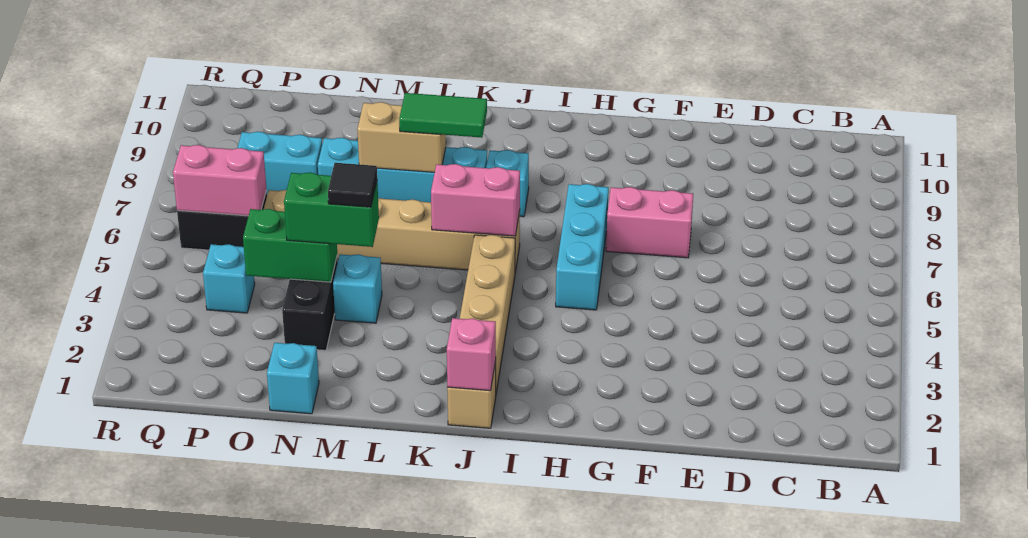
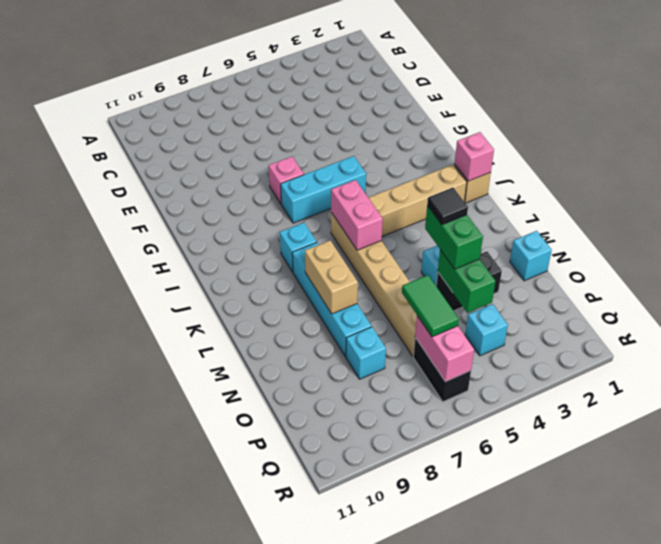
pink brick F7:G7 level 1 -> pink brick G7 level 1
green tile K8:L8 level 3 -> green tile O6:P6 level 3
cyan brick O8:P8 level 1 -> cyan brick O8 level 1

